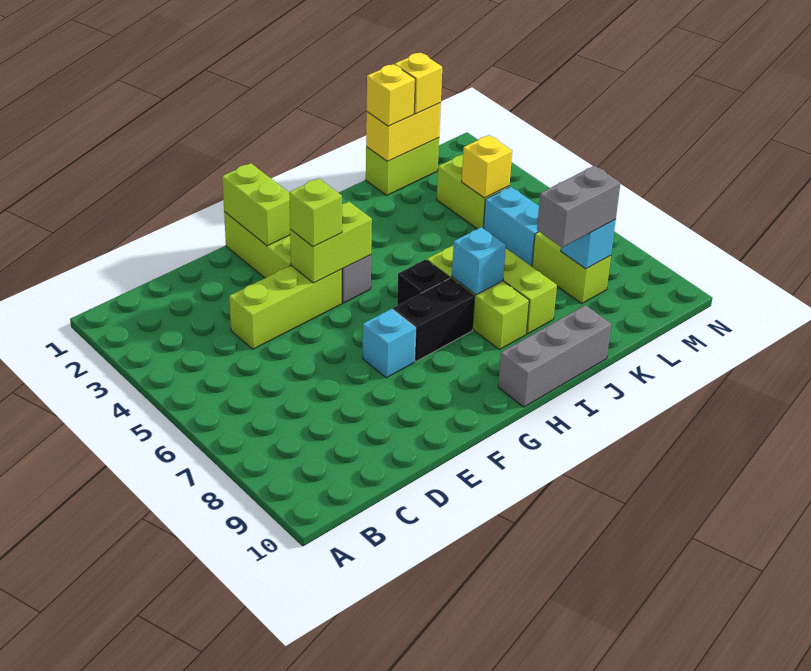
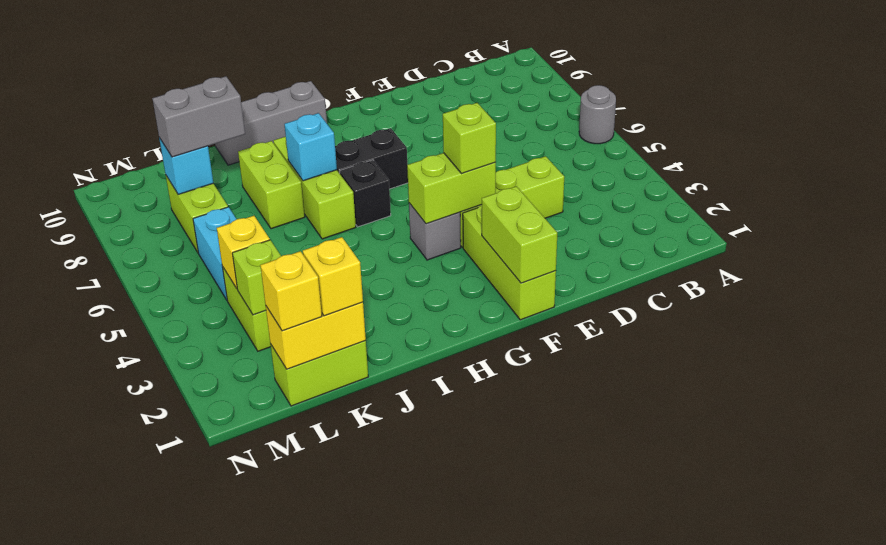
none -> grey round brick A6 level 1
cyan brick F7 level 1 -> none
none -> lime brick L3 level 2

